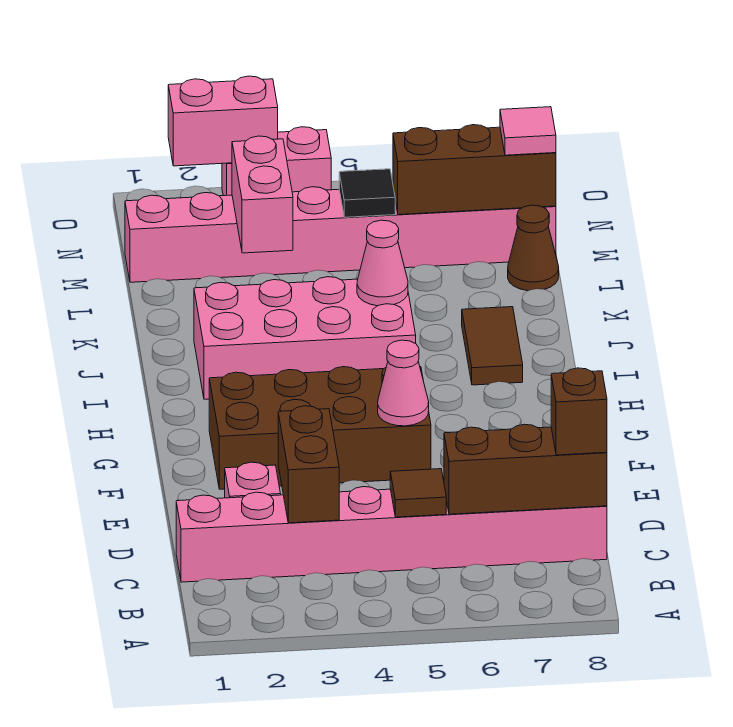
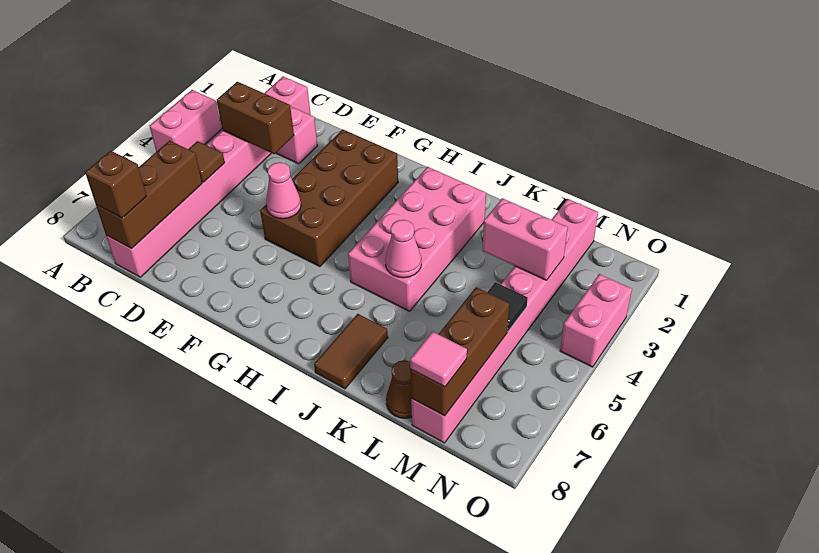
brown tile I7:J7 level 1 -> brown tile J7:J8 level 1
pink brick O2:O3 level 2 -> pink brick A3:A4 level 1

